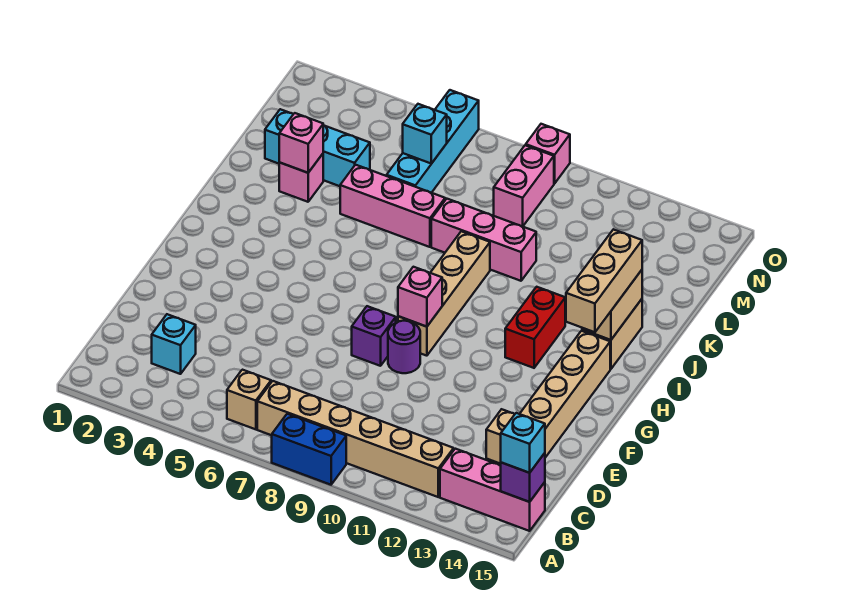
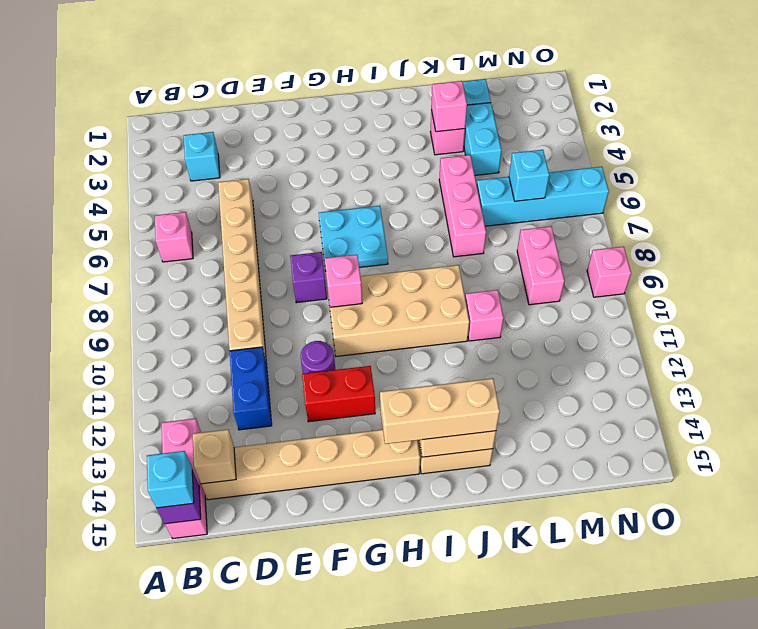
blue brick A8:A9 level 1 -> blue brick D11:D12 level 1
tan brick B6 level 1 -> pink brick B6 level 1
tan brick B7:B12 level 1 -> tan brick D5:D10 level 1
purple round brick F9 level 1 -> purple round brick F11 level 1
none -> cyan plate G6:H7 level 1
tan brick G9:J9 level 1 -> tan brick G9:J10 level 1
red brick H12:I12 level 1 -> red brick F12:G12 level 1
pink brick K8:K10 level 1 -> pink brick K10 level 1
pink brick M9:N9 level 1 -> pink brick M8:M9 level 1

